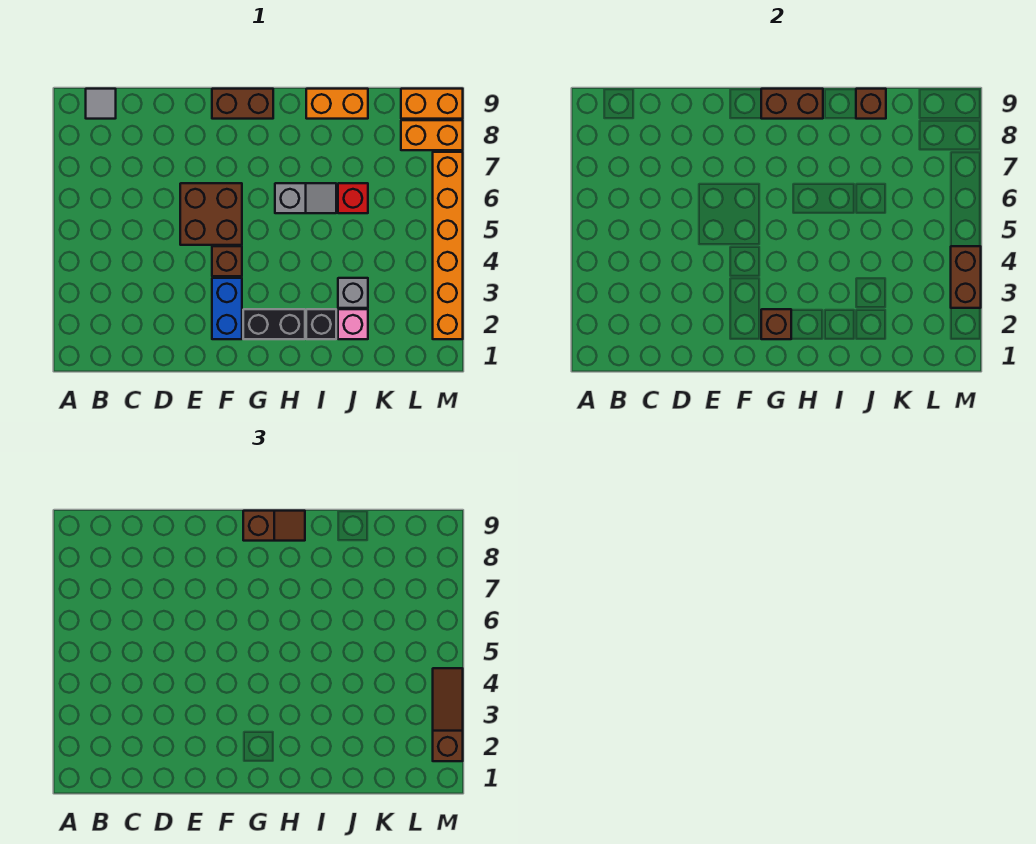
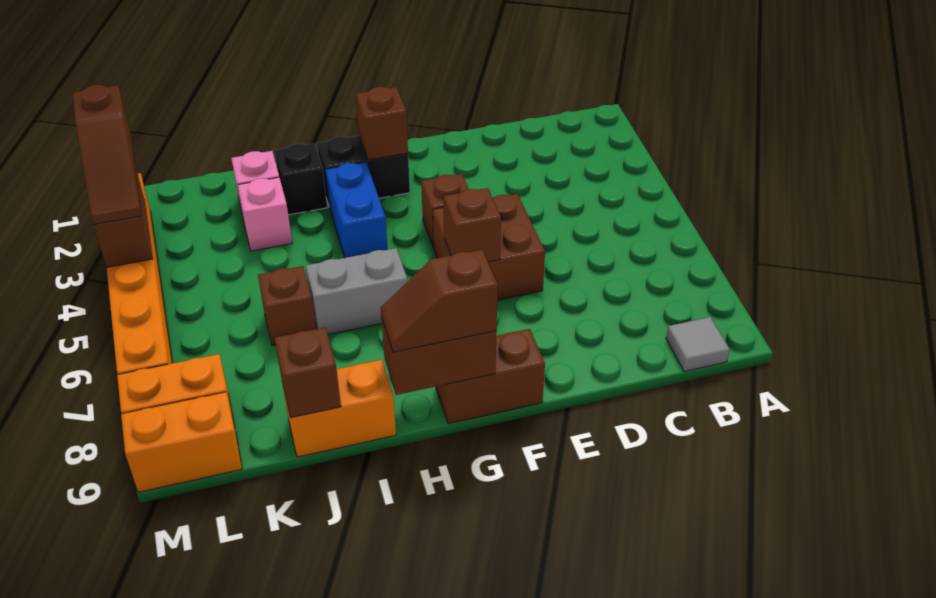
blue brick F2:F3 level 1 -> blue brick H3:H4 level 1
none -> brown brick F6 level 2
grey slope H6:I6 level 1 top H -> grey brick H6:I6 level 1
grey brick J3 level 1 -> pink brick J3 level 1
red brick J6 level 1 -> brown brick J6 level 1

